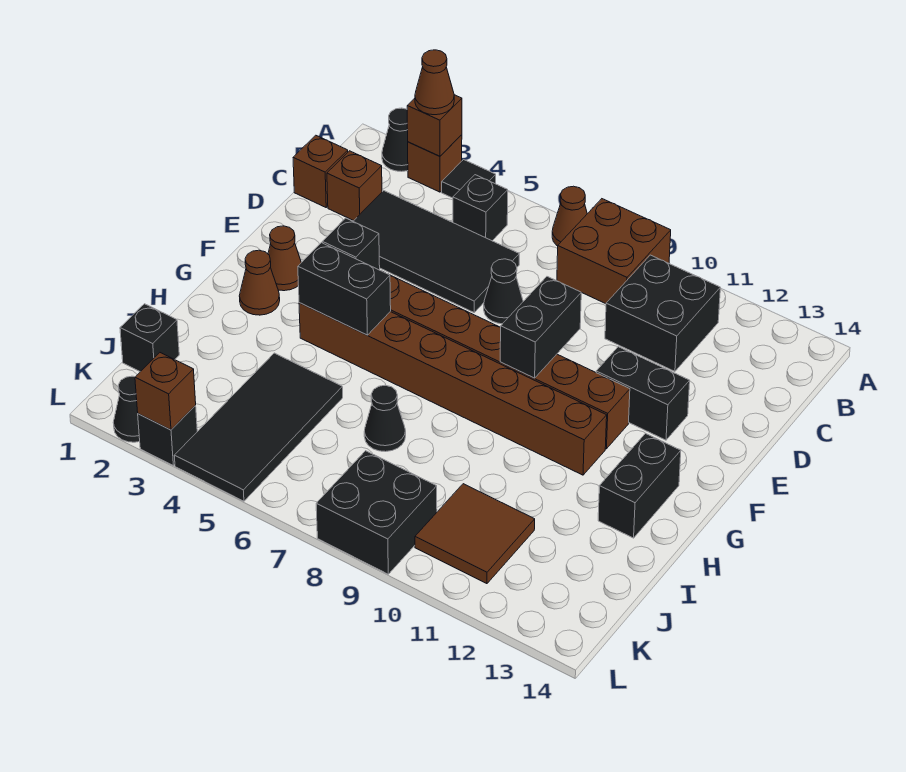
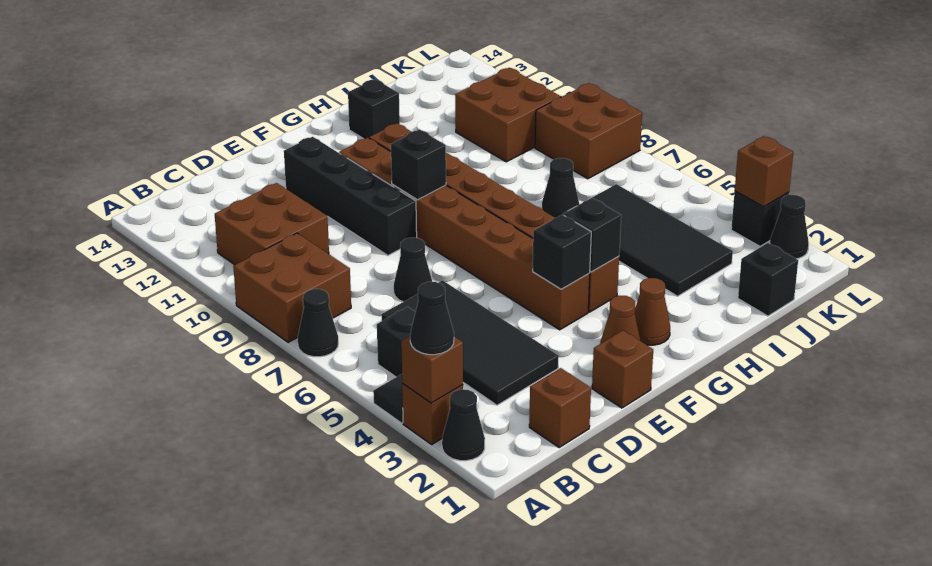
brown cone A3 level 3 -> black cone A3 level 3
brown cone A7 level 1 -> black cone A7 level 1
black brick B10:C11 level 1 -> brown brick B10:C11 level 1
brown brick C2 level 1 -> brown brick E1 level 1
black brick E9:F9 level 2 -> black brick F9 level 2
black brick E11:E12 level 1 -> black brick E9:E12 level 1
black brick G4:G5 level 2 -> black brick G4 level 2
black brick G13:H13 level 1 -> black brick H13 level 1
black tile I4:L5 level 1 -> black tile I3:J6 level 1
brown tile J10:K11 level 1 -> brown brick J10:K11 level 1
black brick K8:L9 level 1 -> brown brick K8:L9 level 1

